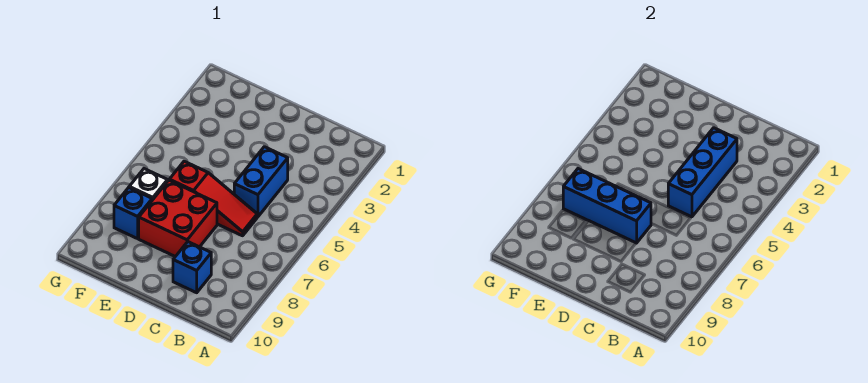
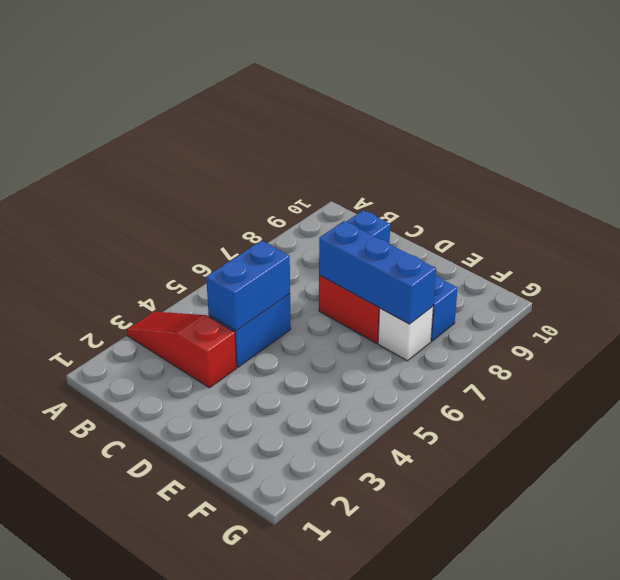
blue brick C3:C5 level 2 -> blue brick C4:C5 level 2
red slope C6:E6 level 1 top E -> red slope A3:C3 level 1 top C

